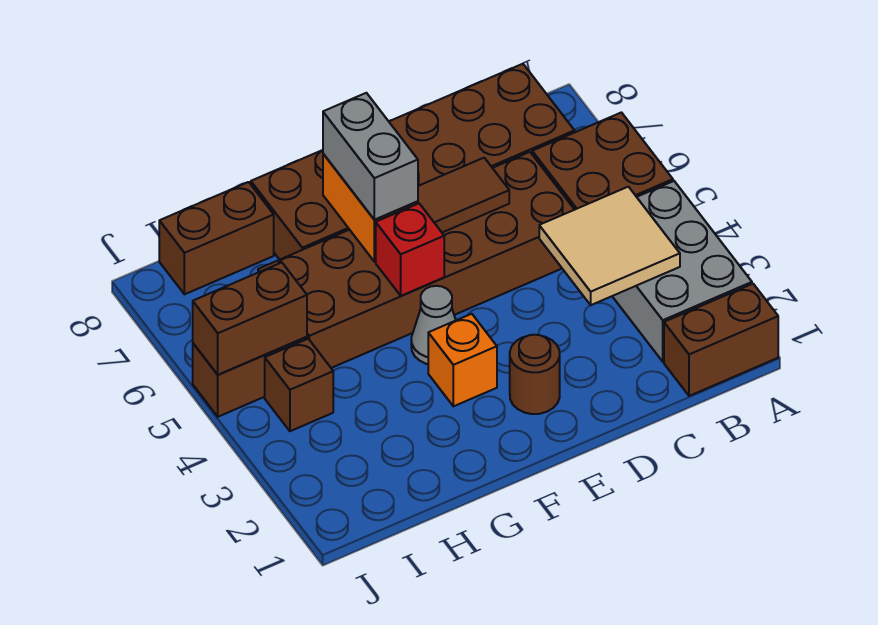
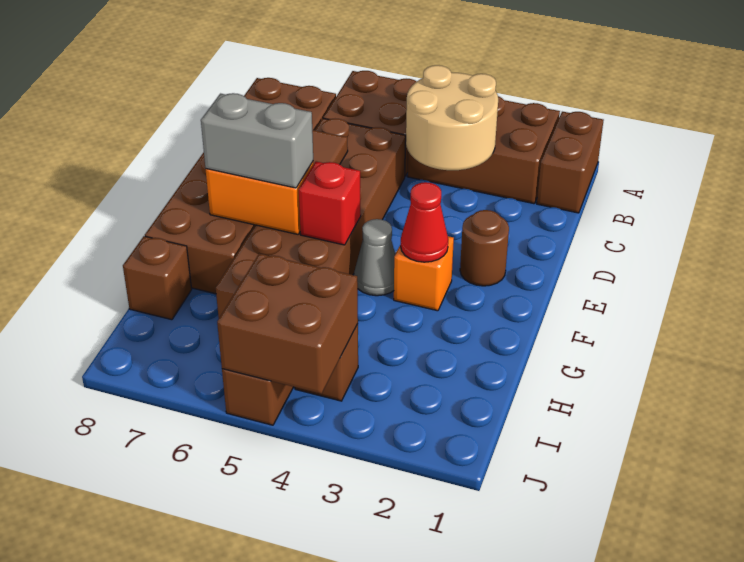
grey brick A2:B4 level 1 -> brown brick A2:B4 level 1
tan tile B3:C4 level 2 -> tan round brick B3:C4 level 2
none -> red cone F3 level 2
brown brick H8:I8 level 1 -> brown brick H8 level 1
brown brick I5:J5 level 2 -> brown brick I4:J5 level 2

